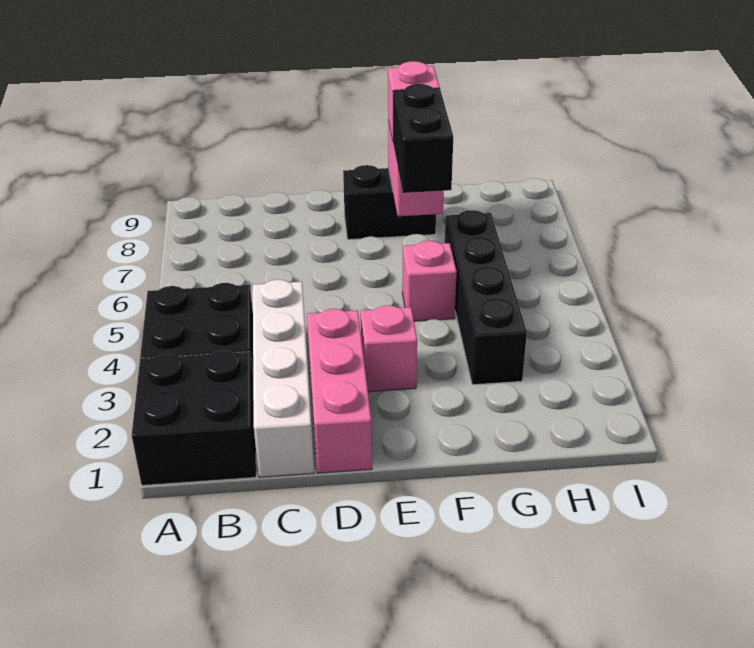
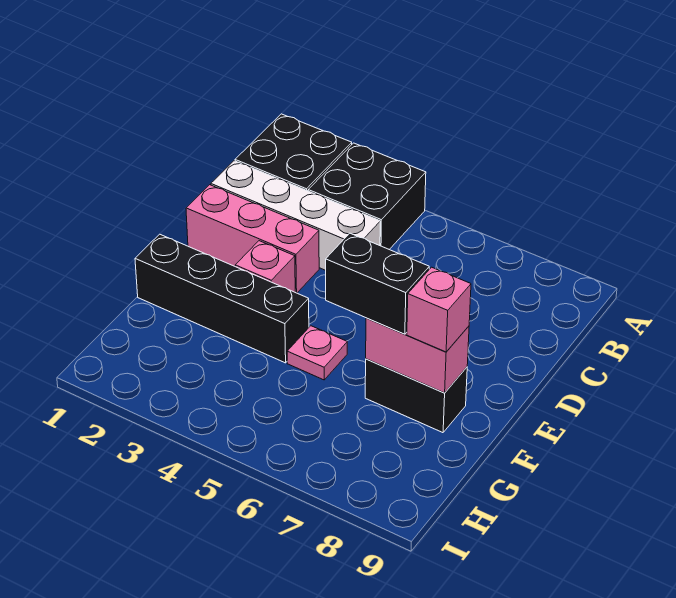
black brick E8:F8 level 1 -> black brick F7:F8 level 1
pink brick F5 level 1 -> pink plate F5 level 1
black brick G3:G6 level 1 -> black brick F1:F4 level 1

